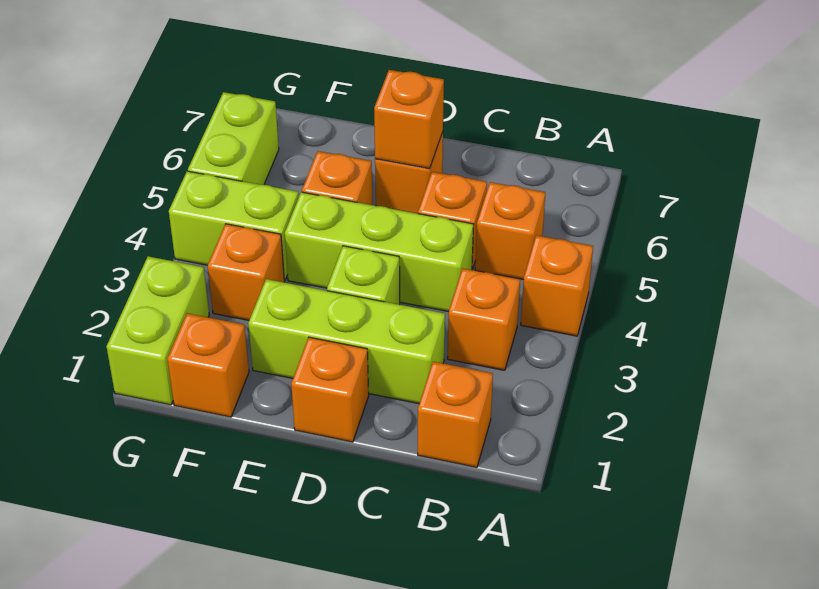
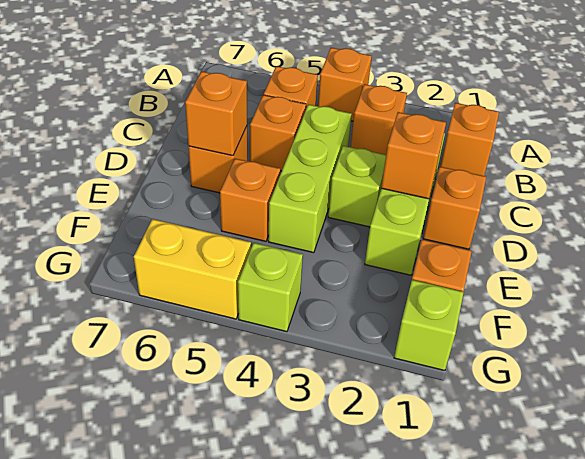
orange brick F3 level 1 -> orange brick D2 level 2
lime brick F4:G4 level 1 -> lime brick G4 level 1
lime brick G1:G2 level 1 -> lime brick G1 level 1
lime brick G5:G6 level 1 -> yellow brick G5:G6 level 1

